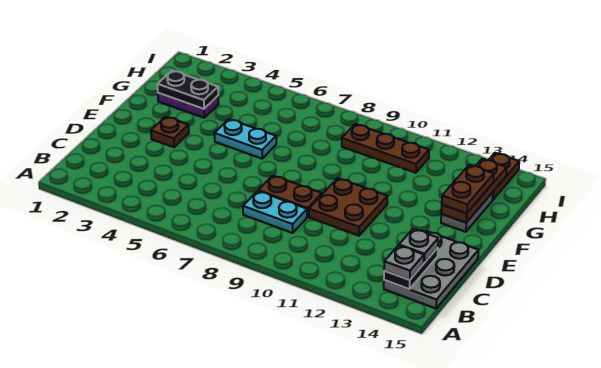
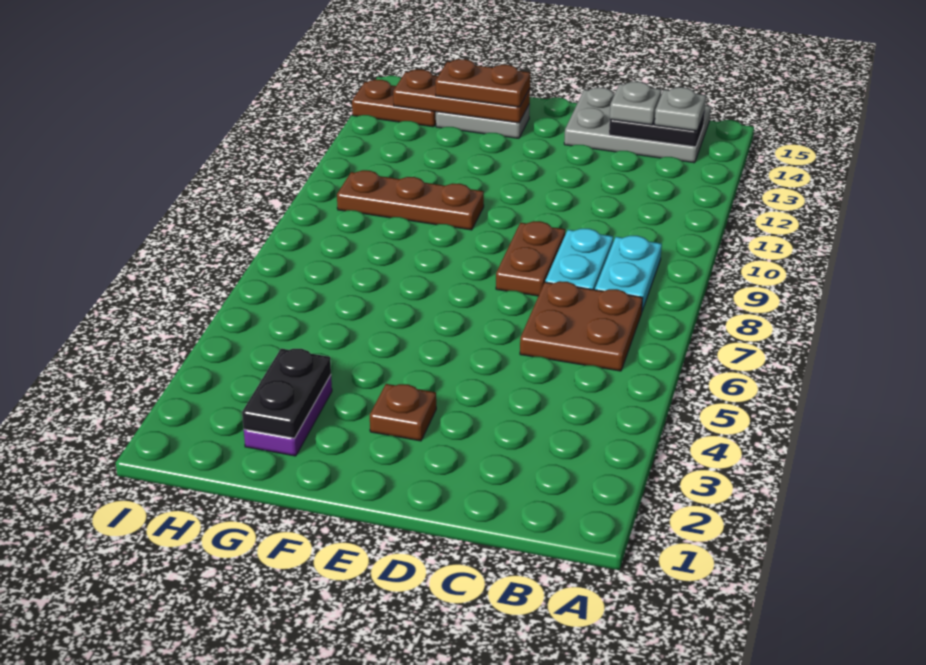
brown plate D10:E11 level 1 -> brown plate B6:C7 level 1
cyan plate F5:F6 level 1 -> cyan plate B8:B9 level 1
brown plate H9:H11 level 1 -> brown plate F10:H10 level 1

